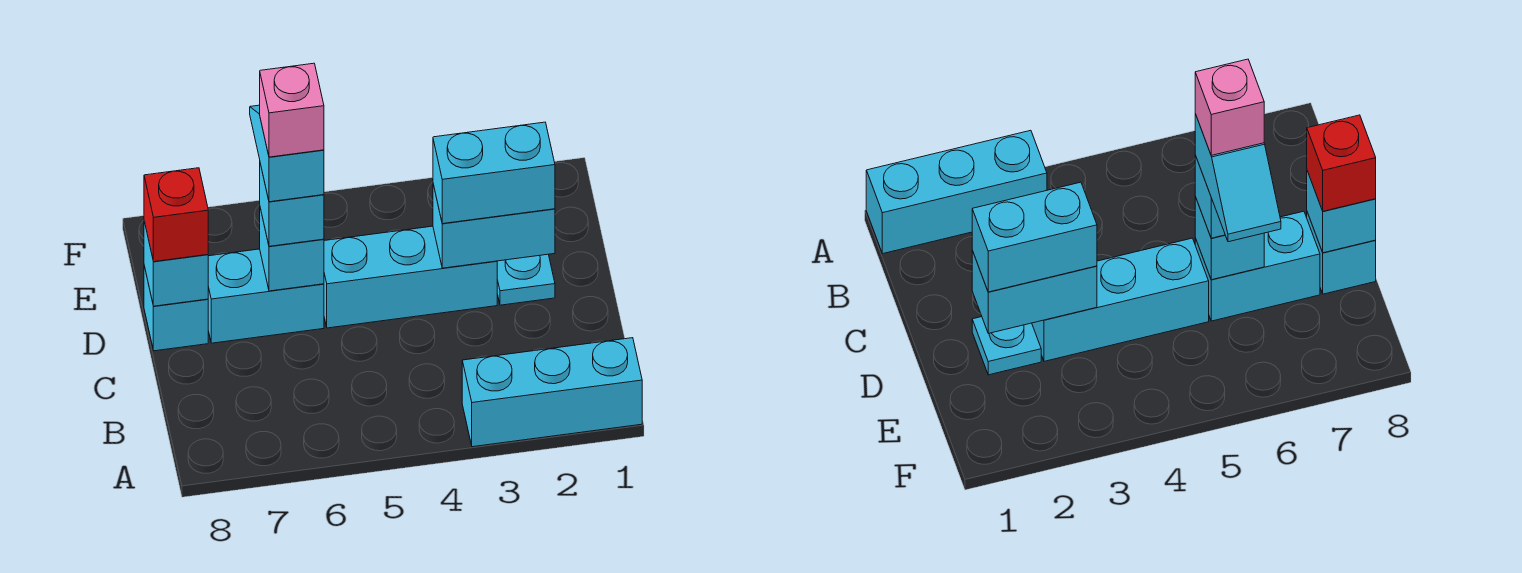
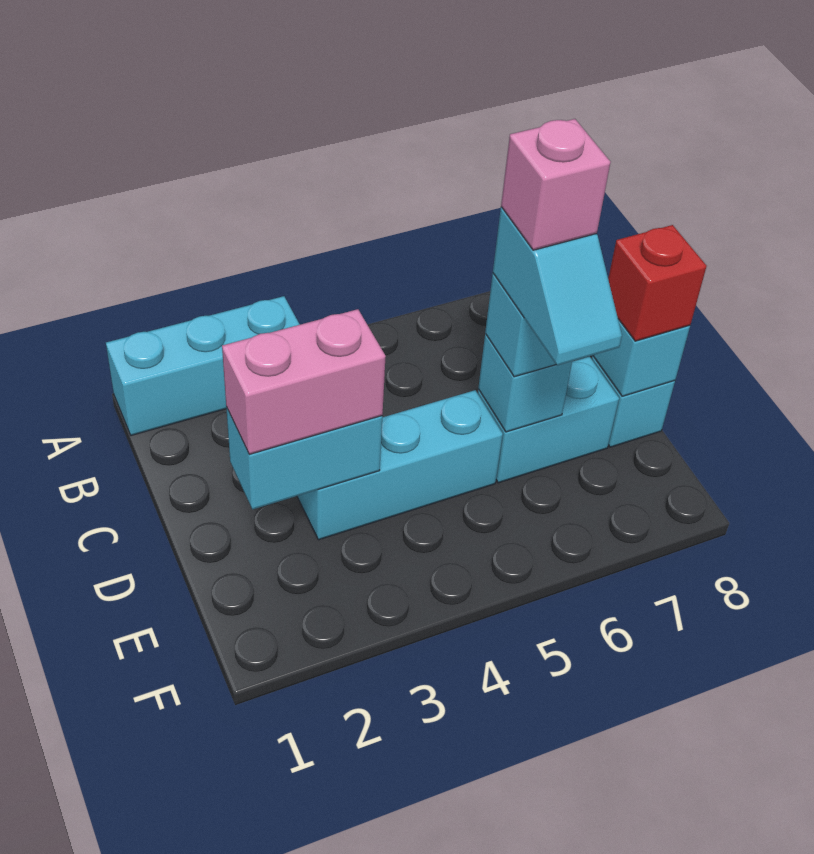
cyan plate D2 level 1 -> none
cyan brick D2:D3 level 3 -> pink brick D2:D3 level 3

